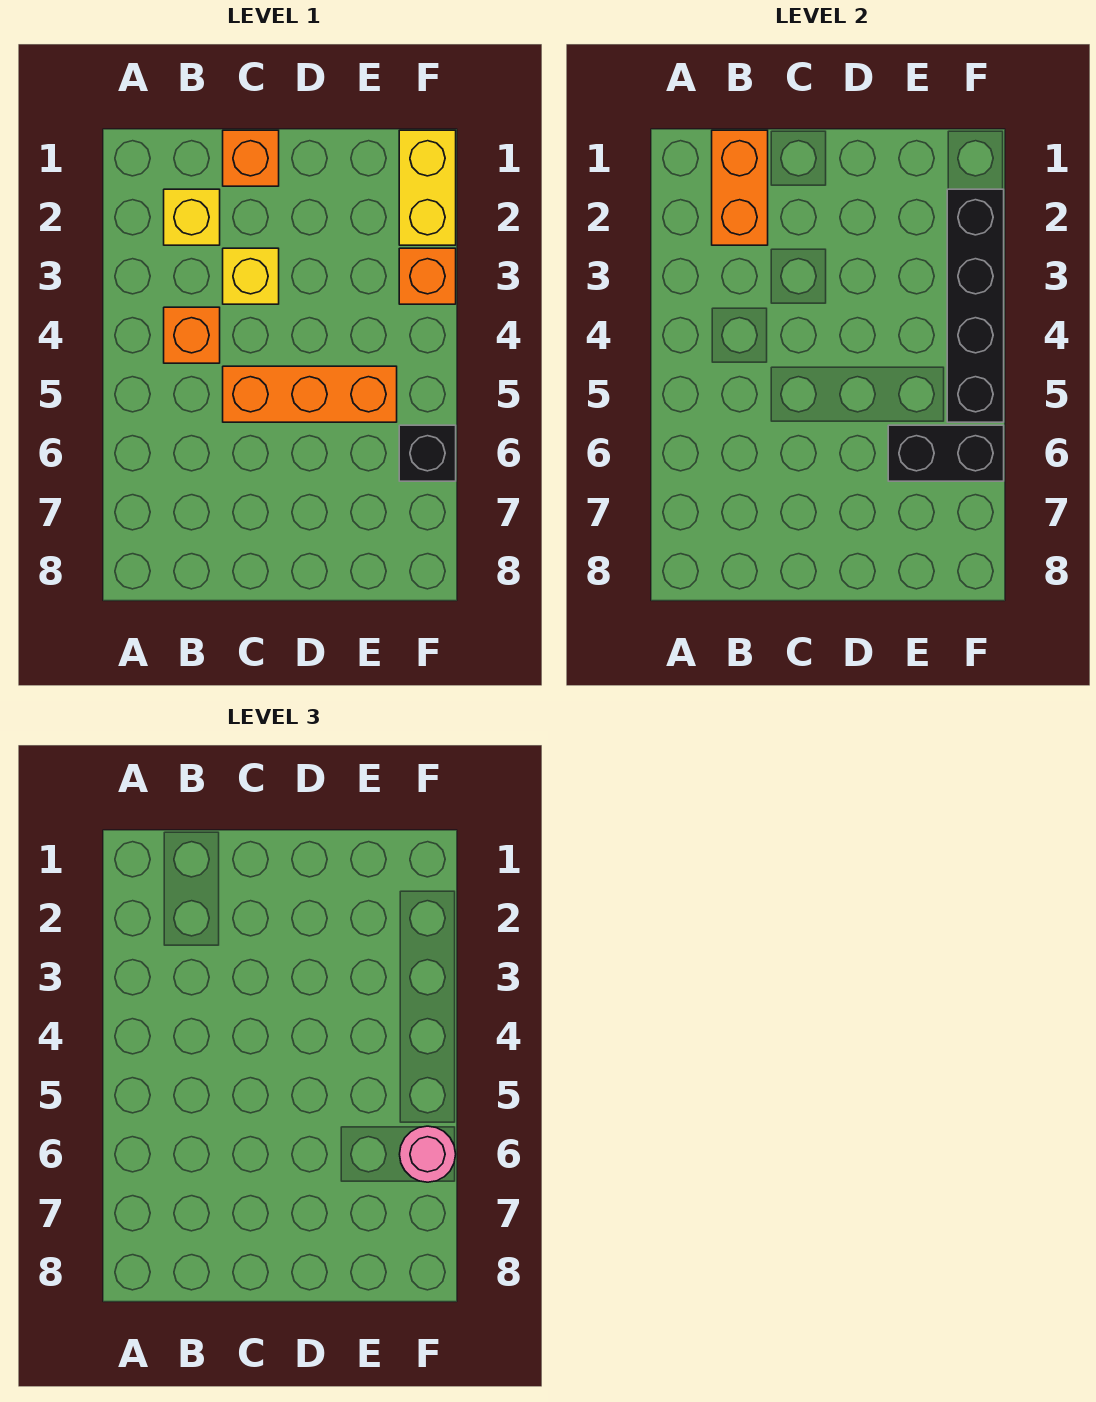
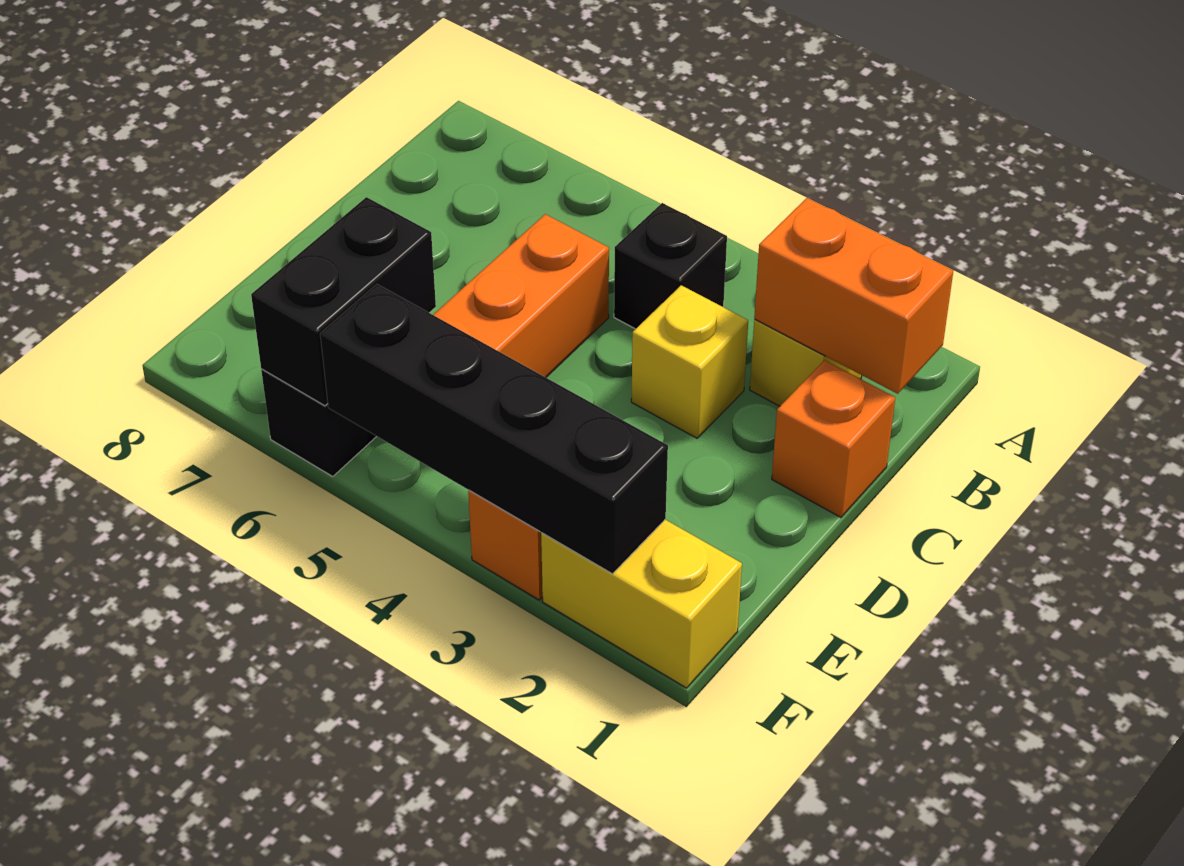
orange brick B4 level 1 -> black brick B4 level 1
pink round brick F6 level 3 -> none

